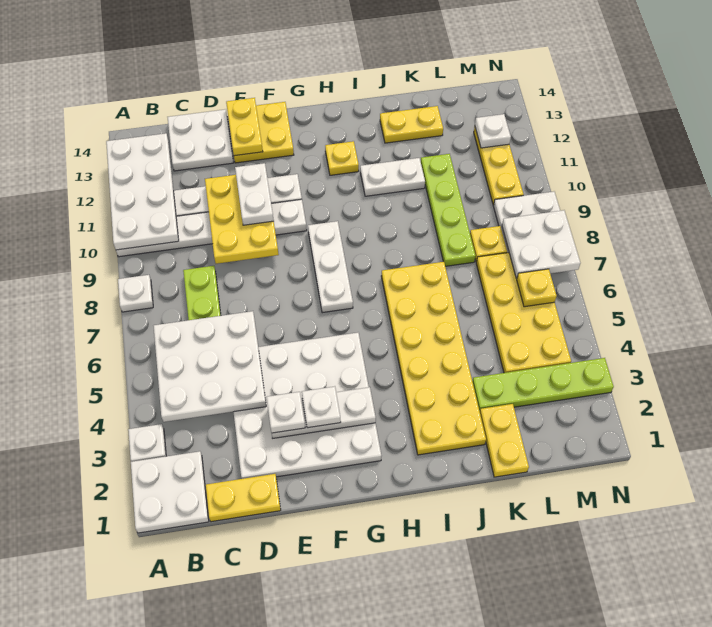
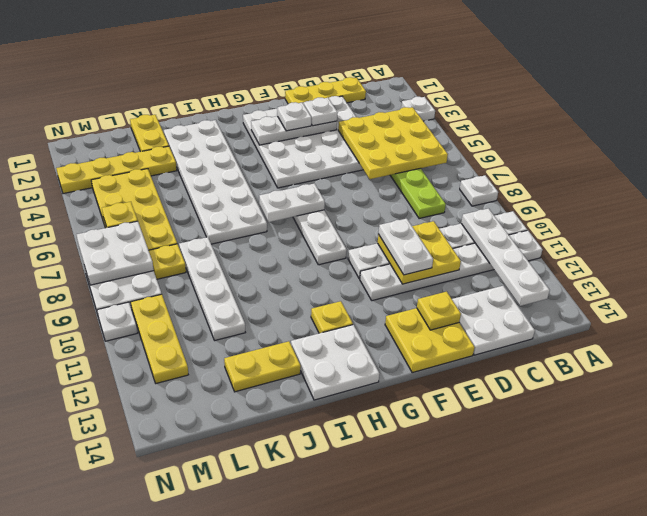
white plate A1:B2 level 1 -> white plate H13:I14 level 1
white plate A10:B13 level 2 -> white plate B10:B13 level 2
white plate B4:D6 level 2 -> yellow plate B4:D6 level 2
yellow plate C1:D1 level 1 -> yellow plate C1:E1 level 1
yellow plate D9:E11 level 2 -> yellow plate D10:E11 level 2
yellow plate E13:E14 level 2 -> yellow plate E13 level 2
yellow plate I2:J7 level 1 -> white plate I2:J7 level 1
white plate I11:J11 level 1 -> white plate G7:H7 level 2
lime plate K3:N3 level 1 -> yellow plate K3:N3 level 1
lime plate K8:K11 level 1 -> white plate K8:K11 level 1
white plate M12 level 2 -> white plate N10 level 1

